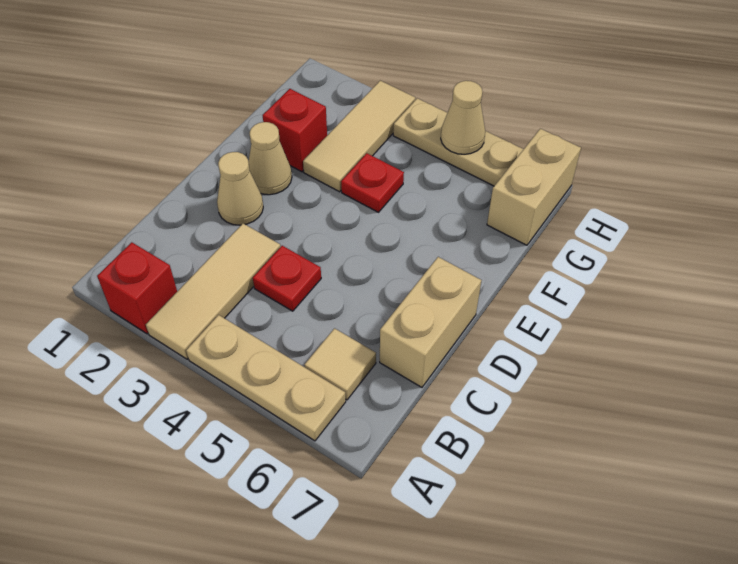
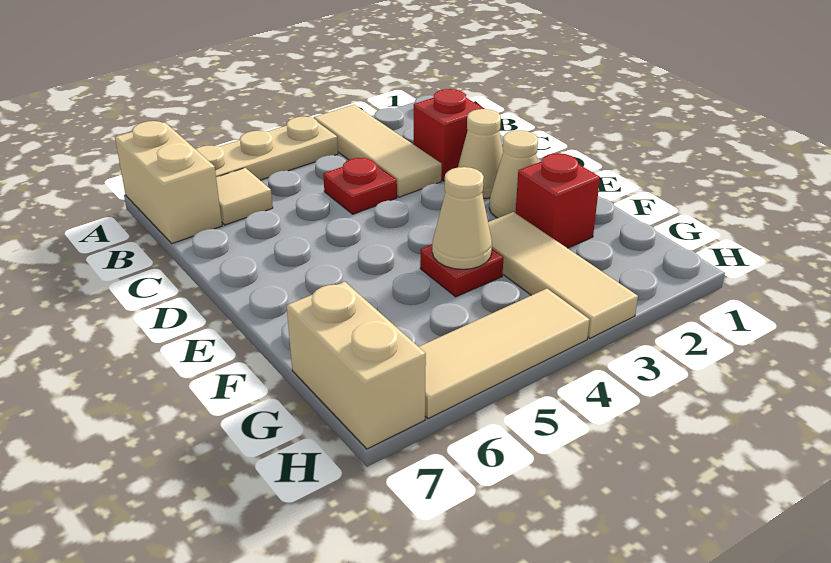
red brick A2 level 1 -> red brick C2 level 1
tan brick C7:D7 level 1 -> tan brick A7:B7 level 1
tan plate H4:H6 level 1 -> tan tile H4:H6 level 1
tan cone H5 level 2 -> tan cone F4 level 2

